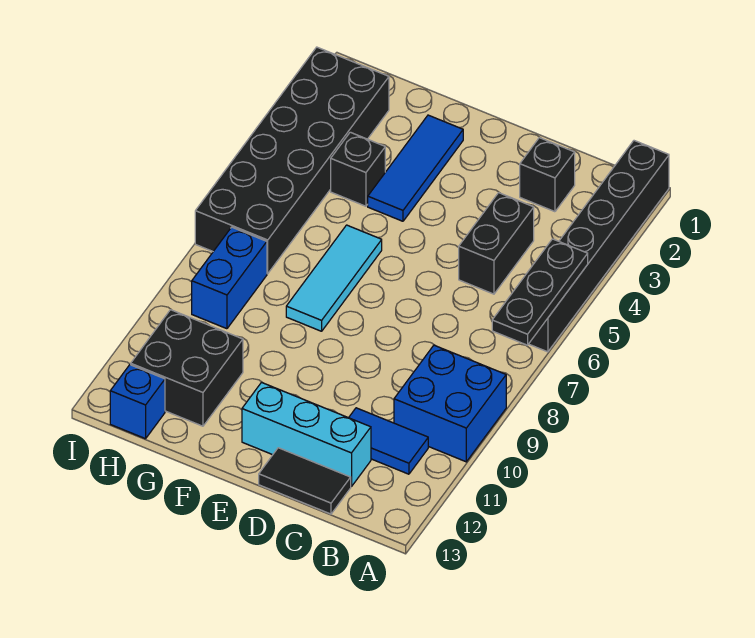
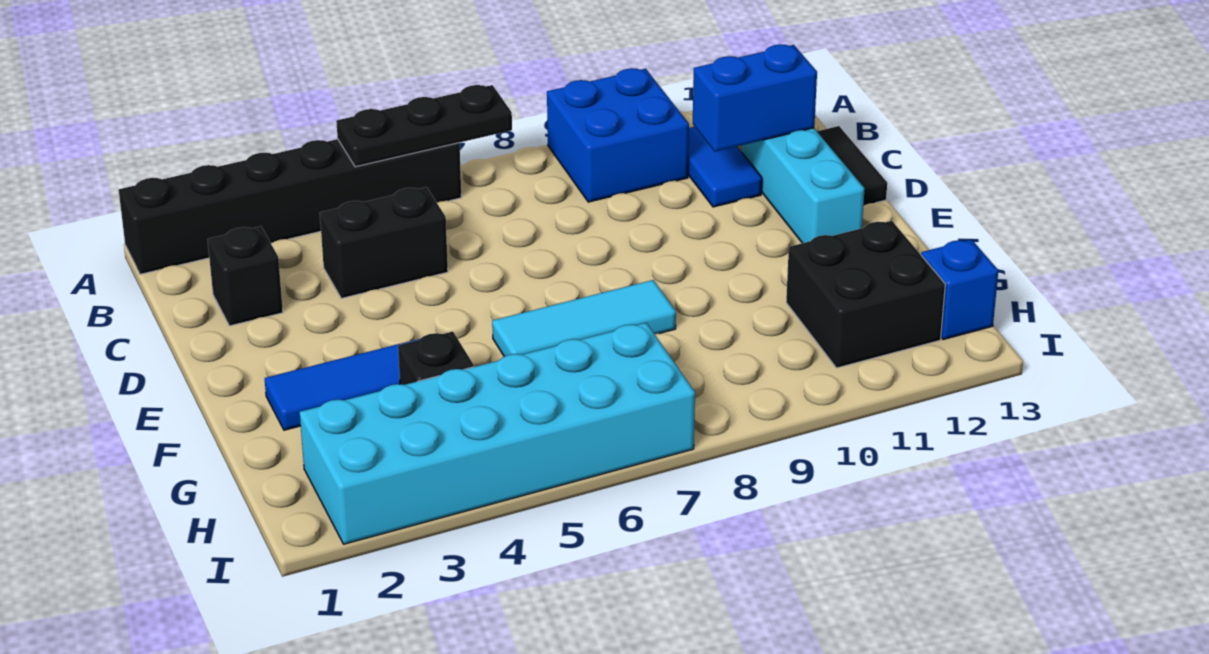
black brick H2:I7 level 1 -> cyan brick H2:I7 level 1
blue brick H8:H9 level 1 -> blue brick C11:C12 level 2

